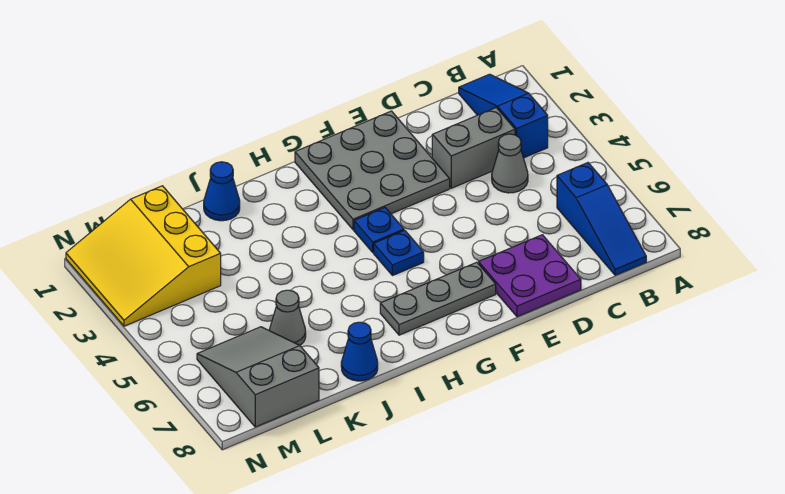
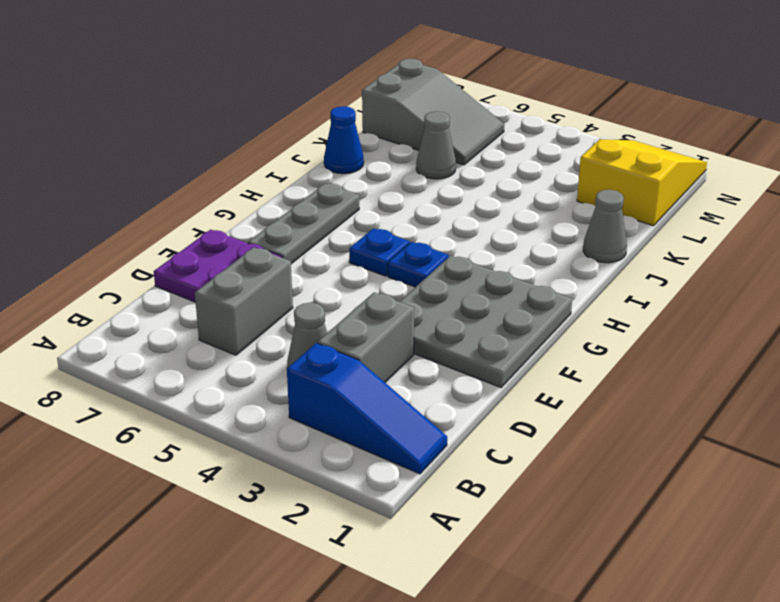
blue slope B6:B8 level 1 top 6 -> none
none -> grey brick C6:D6 level 1
blue cone J1 level 1 -> grey cone J1 level 1
yellow slope L1:N3 level 1 top L -> yellow slope L1:N2 level 1 top L

